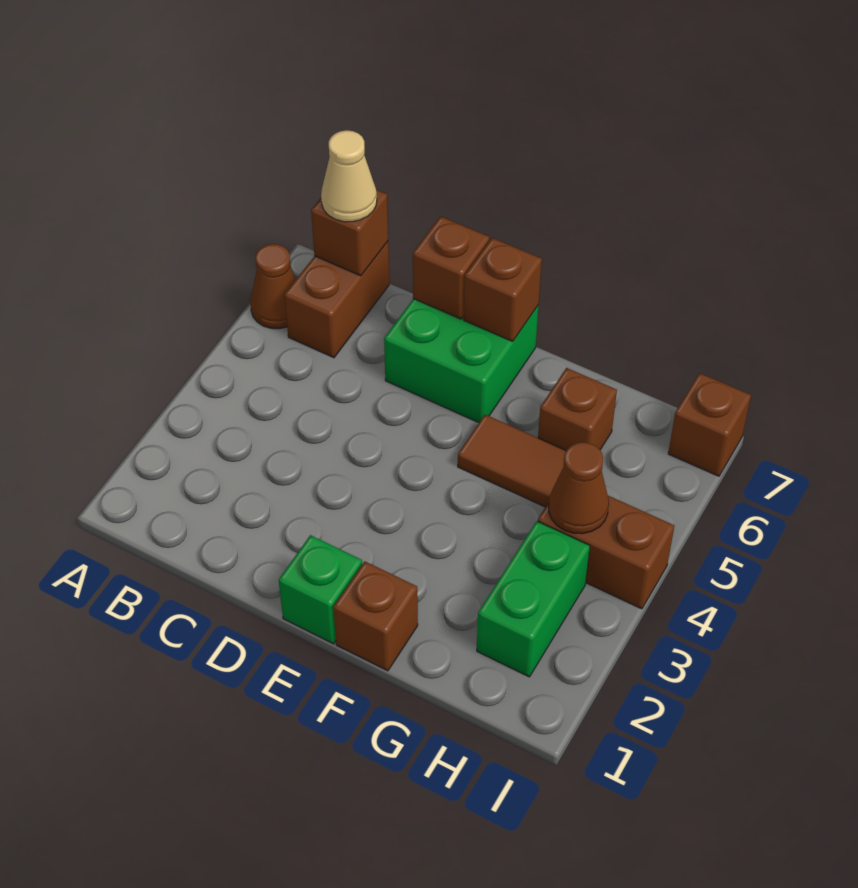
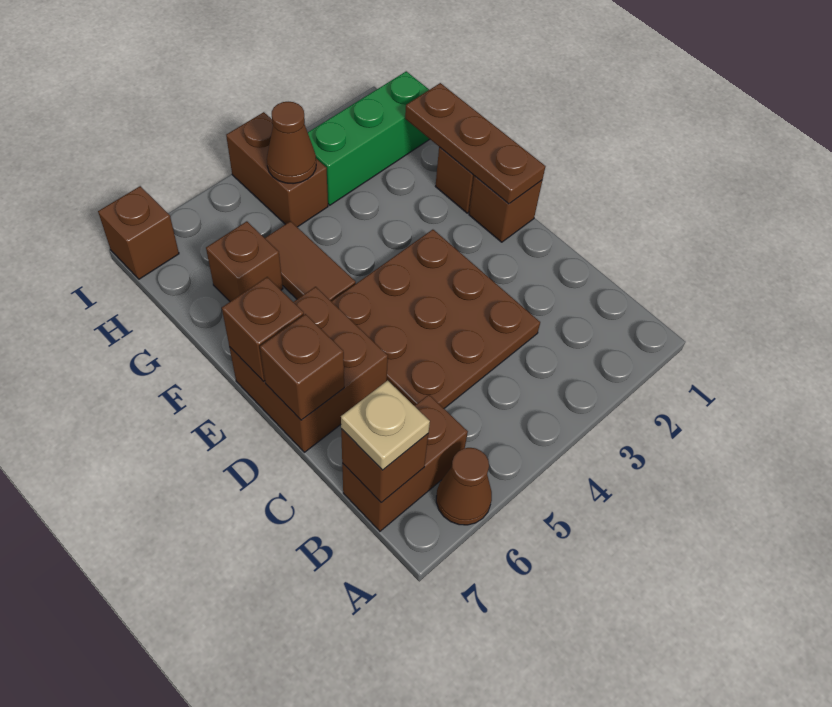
tan cone B7 level 3 -> tan plate B7 level 3
none -> brown plate C3:E5 level 1
green brick D6:E7 level 1 -> brown brick D6:E7 level 1
green brick E1 level 1 -> brown brick E1 level 1
none -> brown plate E1:G1 level 2
green brick H2:H3 level 1 -> green brick H1:H3 level 1

